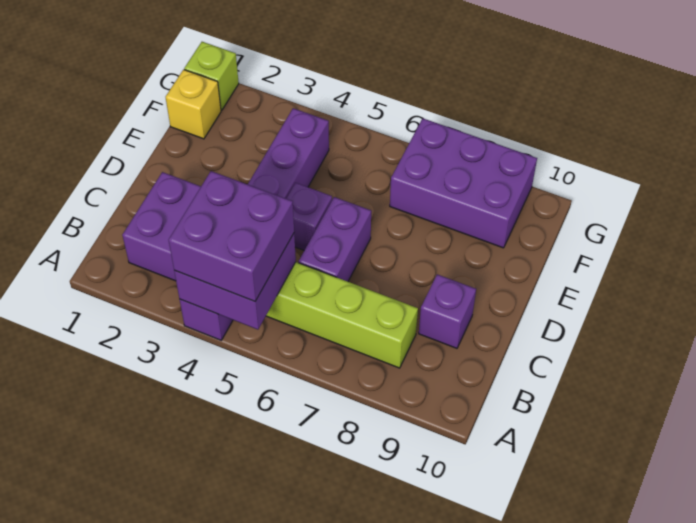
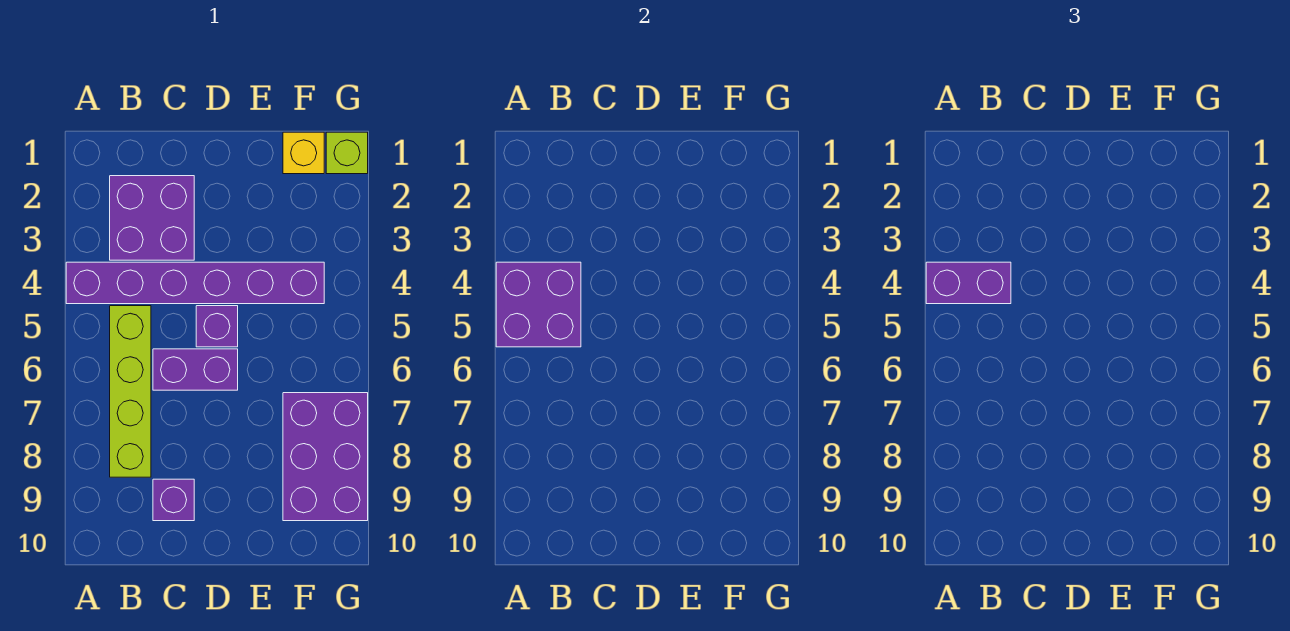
purple brick A4:B5 level 3 -> purple brick A4:B4 level 3

